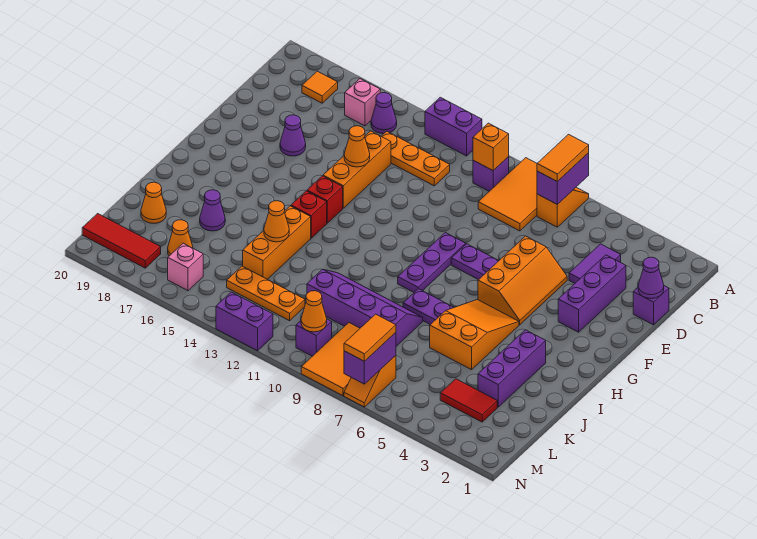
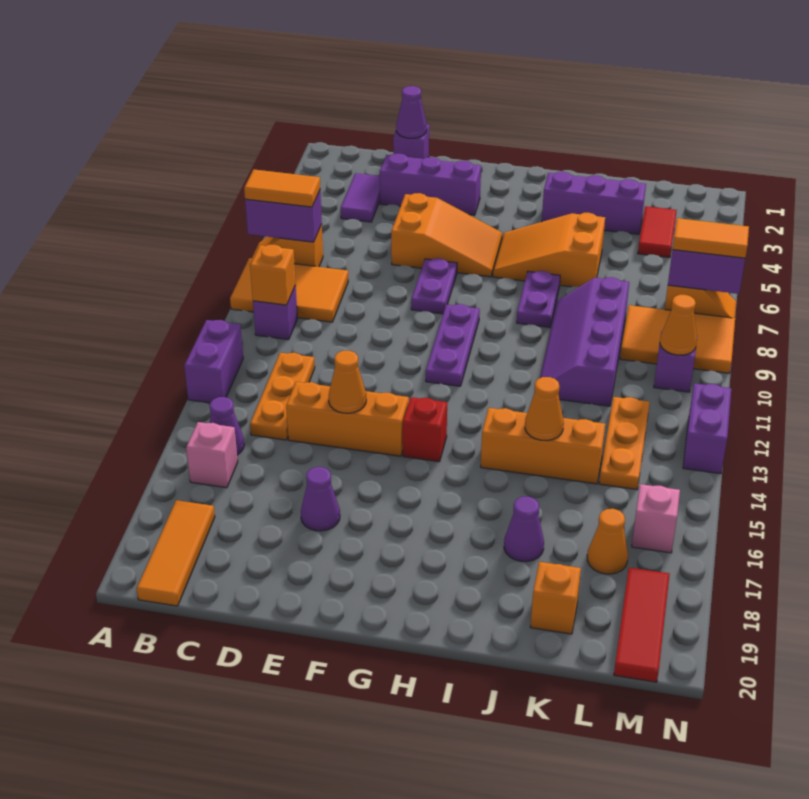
orange tile B18 level 1 -> orange tile B18:B20 level 1
purple tile C4:D4 level 1 -> purple tile C3:C4 level 1
orange slope E5:G6 level 1 top 6 -> orange slope E5:G6 level 1 top E
purple plate F9:H9 level 1 -> purple plate G9:G11 level 1
red brick H14 level 1 -> none
orange cone K19 level 1 -> orange brick K19 level 1

